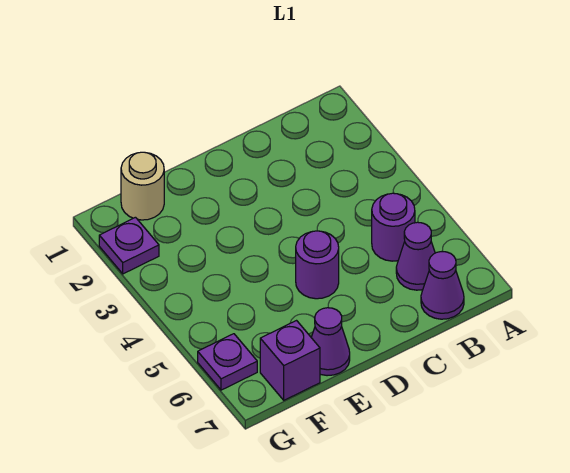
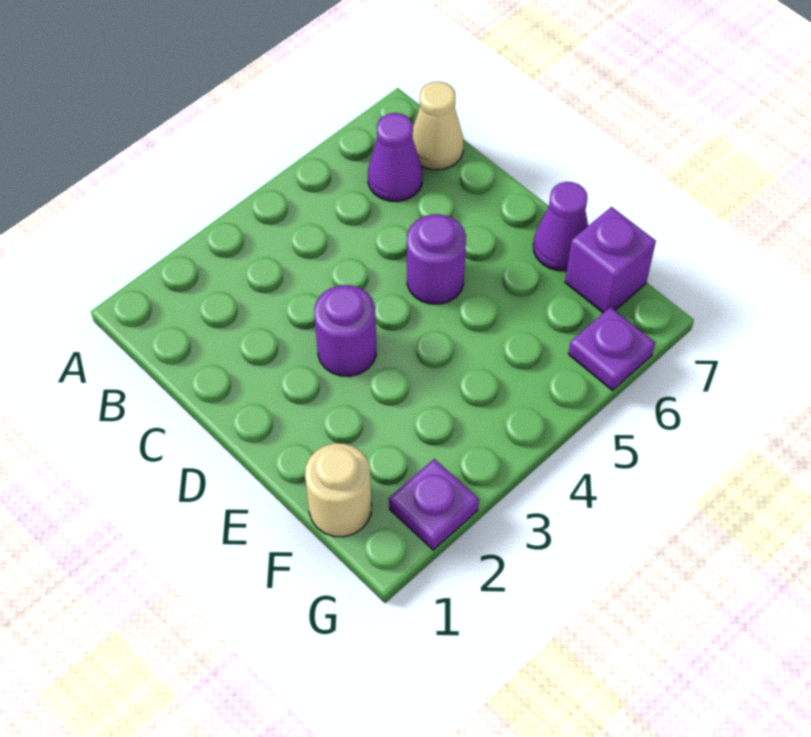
purple round brick B5 level 1 -> purple round brick D3 level 1
purple cone B7 level 1 -> tan cone B7 level 1

